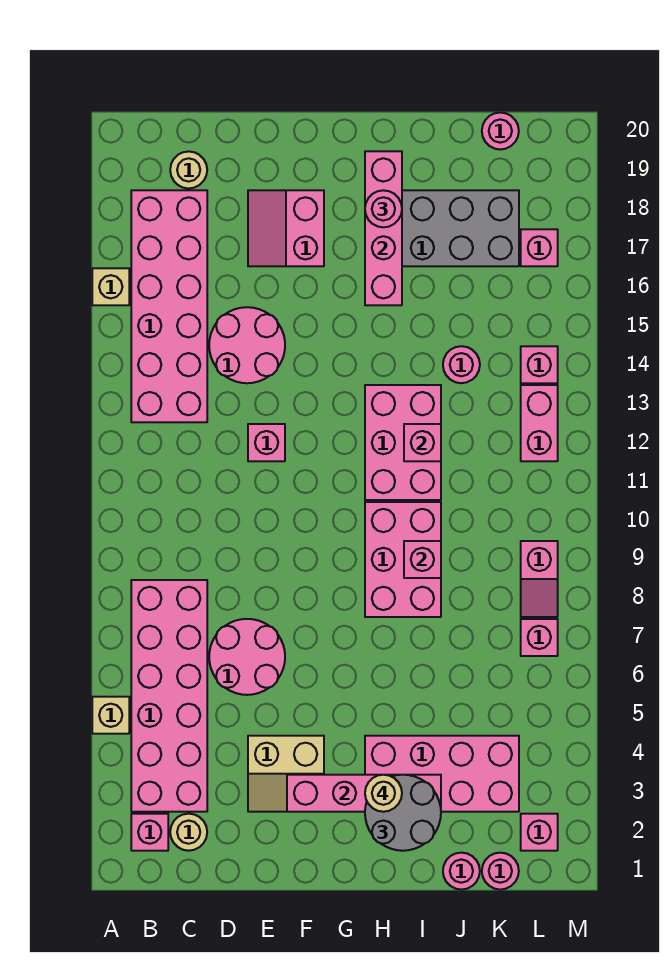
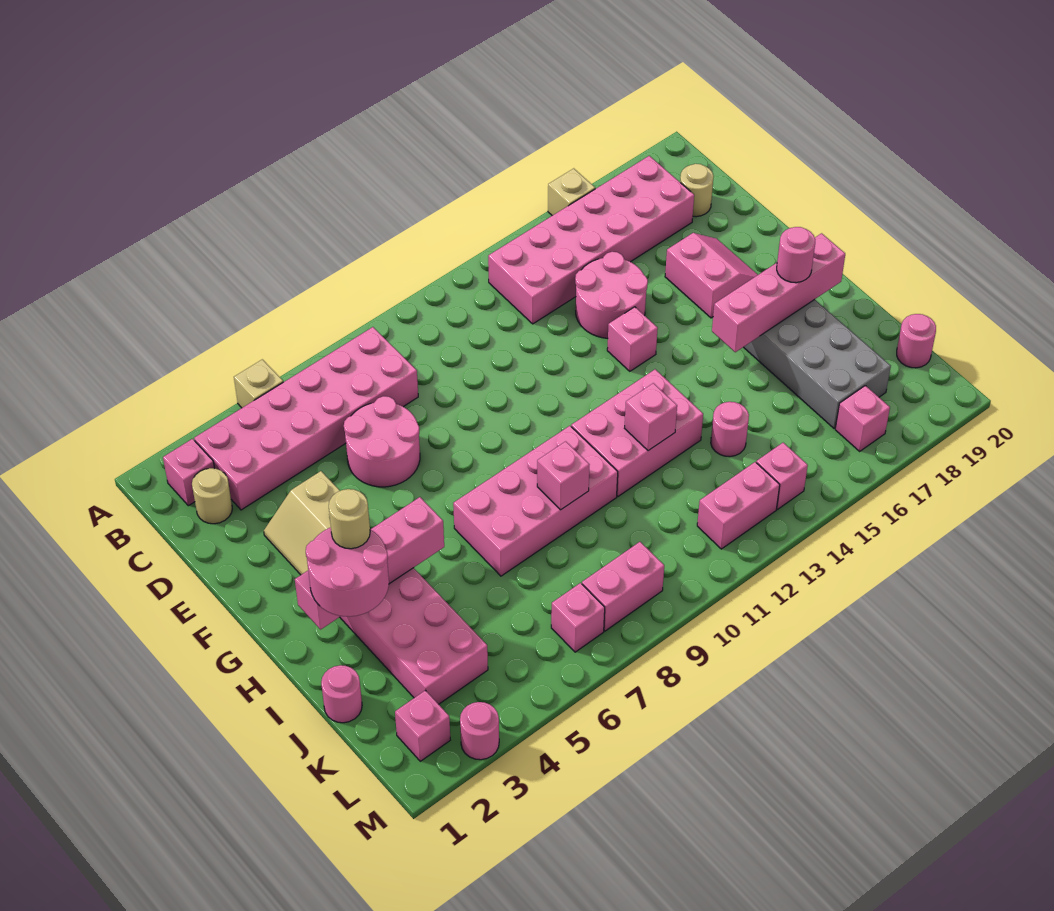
pink brick E12 level 1 -> pink brick F14 level 1
pink slope E17:F18 level 1 top F -> pink slope E17:F18 level 1 top 17
pink brick F3:I3 level 2 -> pink brick H2:H5 level 2
grey round brick H2:I3 level 3 -> pink round brick H2:I3 level 3
pink brick H8:I10 level 1 -> pink brick H7:I10 level 1
pink round brick K1 level 1 -> pink round brick M3 level 1
pink slope L8:L9 level 1 top 9 -> pink brick L8:L9 level 1

